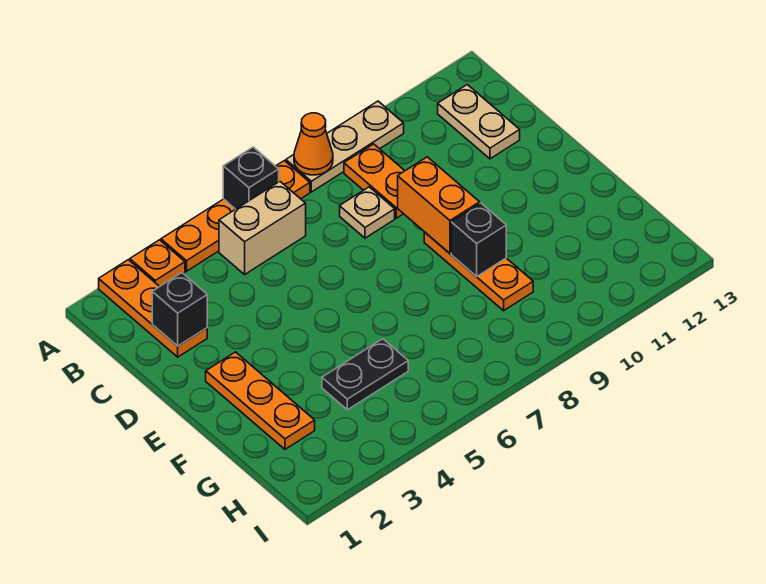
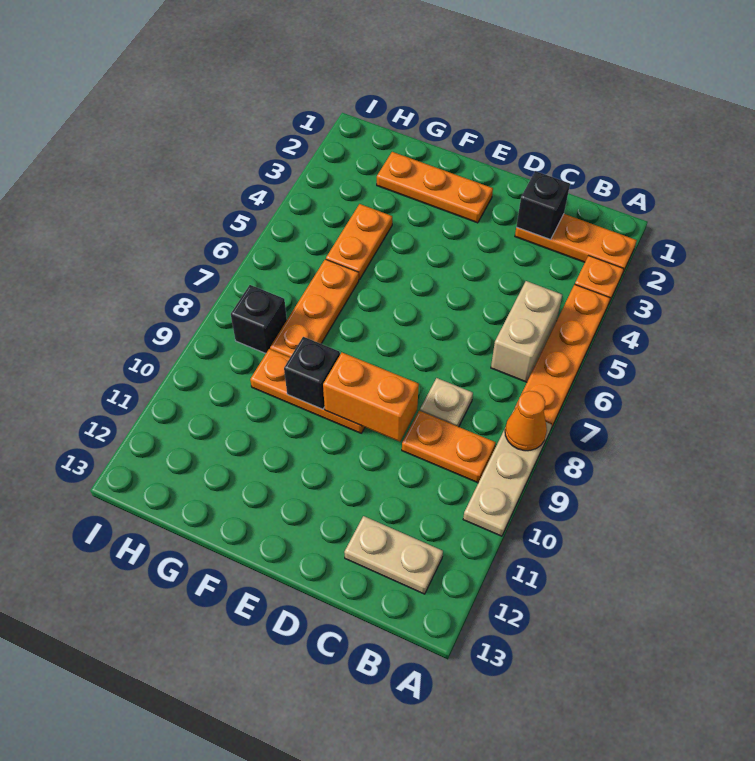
black brick A6 level 2 -> black brick H8 level 1
black plate G4:G5 level 1 -> orange plate G4:G5 level 1
none -> orange plate G6:G8 level 1

